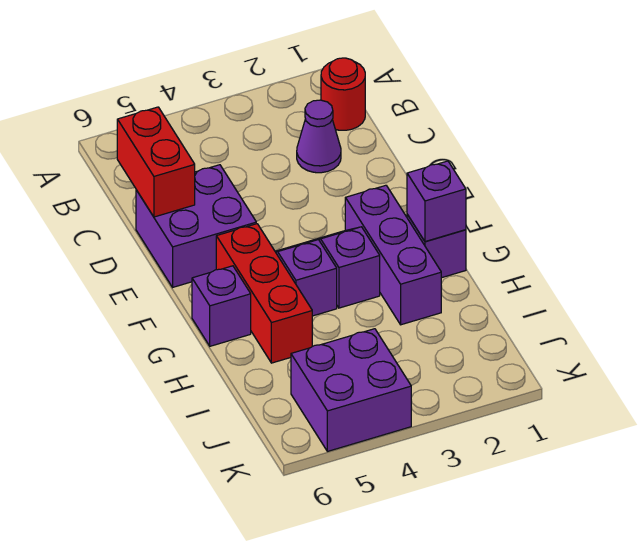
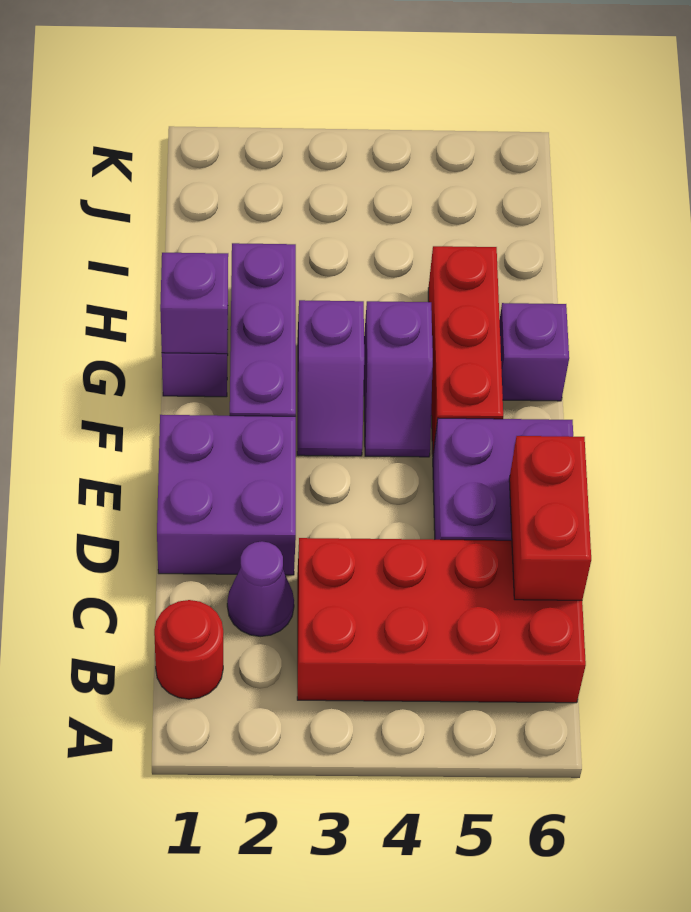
none -> red brick B3:C6 level 1
purple brick J4:K5 level 1 -> purple brick D1:E2 level 1

